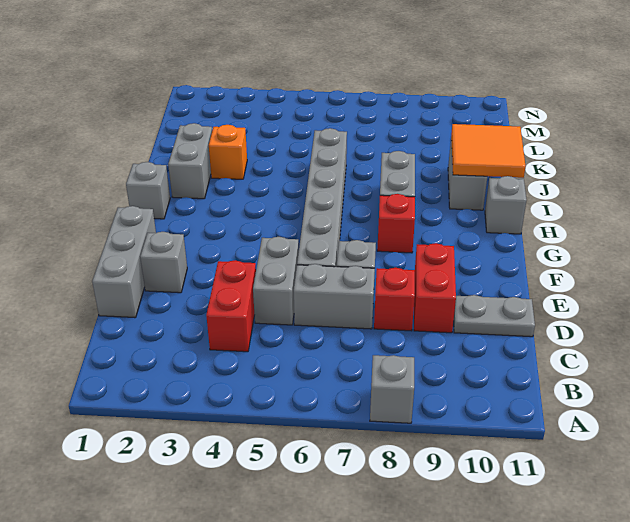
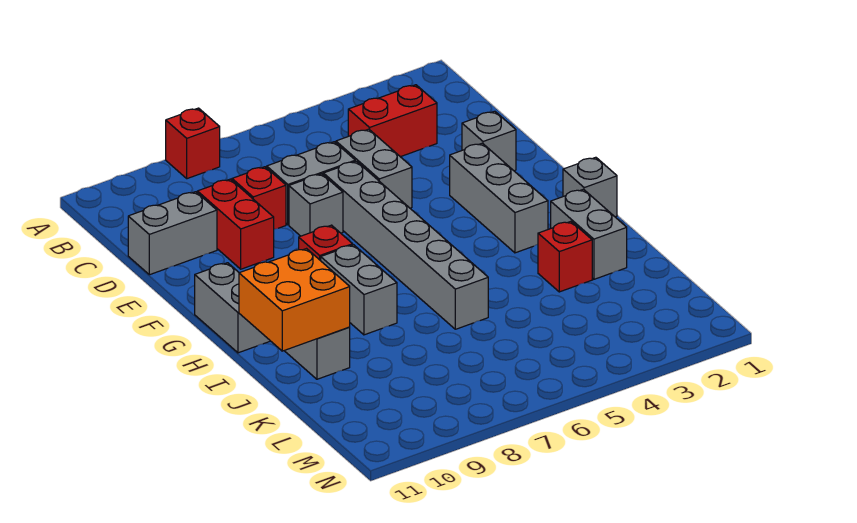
grey brick A8 level 1 -> red brick A8 level 1
red brick C4:D4 level 1 -> red brick C3:C4 level 1
grey brick D1:F1 level 1 -> grey brick F3:H3 level 1
grey plate D10:D11 level 1 -> grey brick D10:D11 level 1
grey brick H11 level 1 -> grey brick G11:H11 level 1
orange tile I10:J11 level 2 -> orange brick I10:J11 level 2
orange brick J3 level 1 -> red brick J3 level 1

